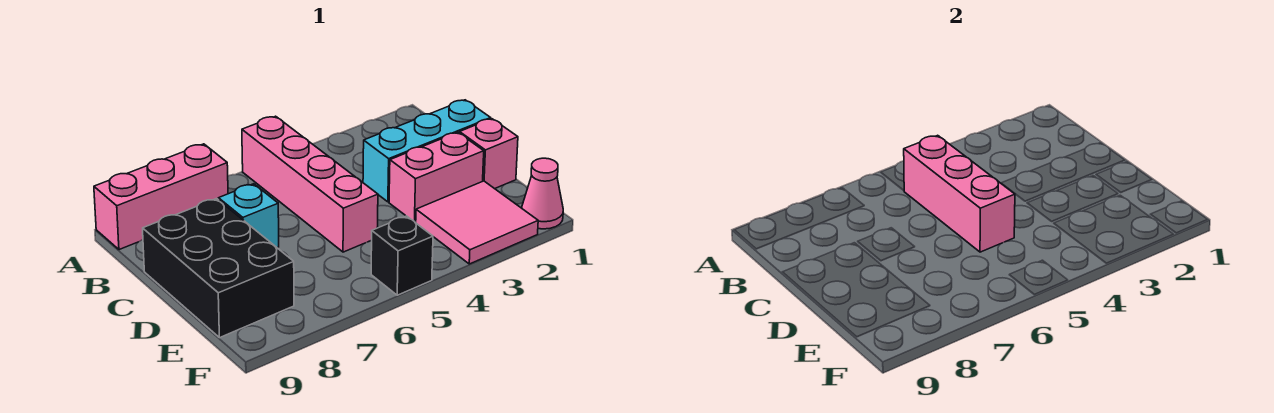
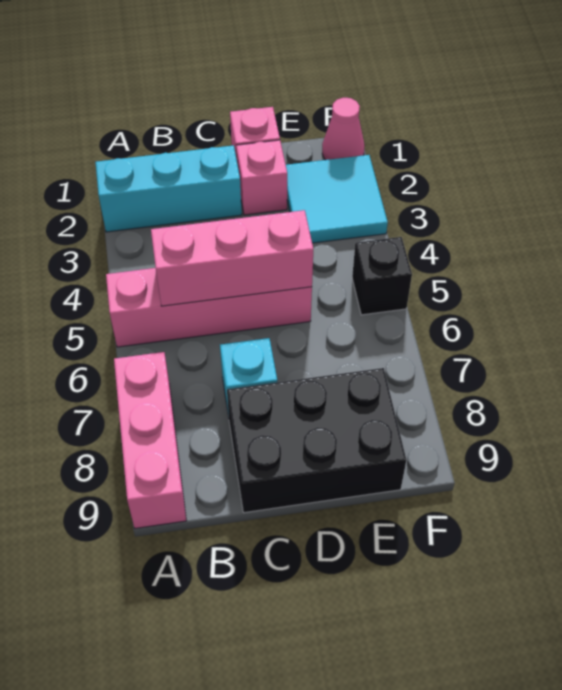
cyan brick C1:C3 level 1 -> cyan brick A2:C2 level 1
pink brick D2:D3 level 1 -> pink brick D2 level 1
pink tile E2:F3 level 1 -> cyan tile E2:F3 level 1

